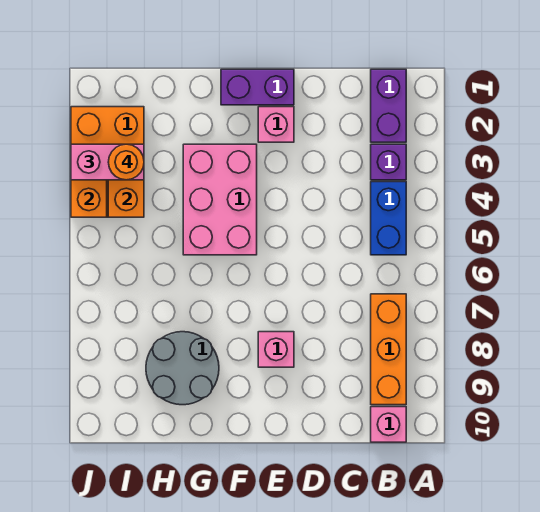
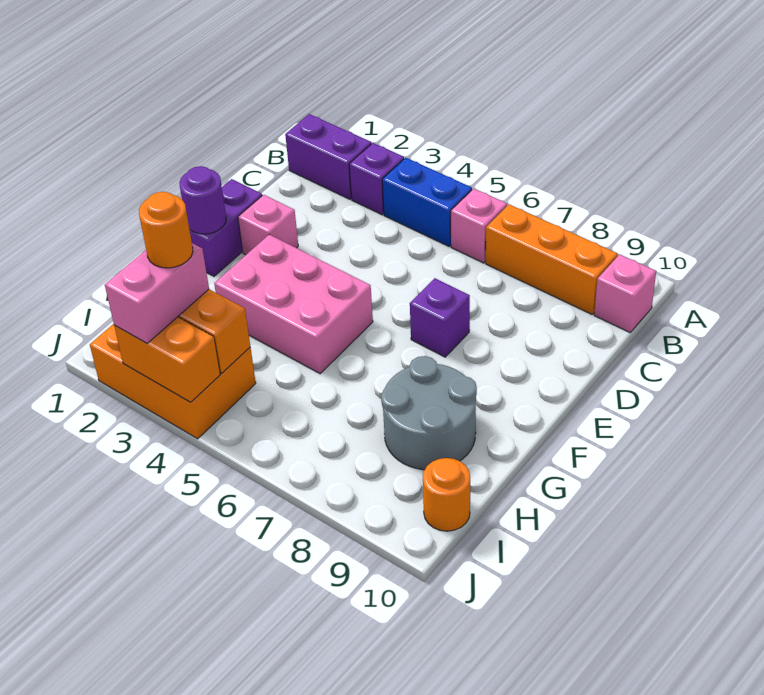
none -> purple brick E7 level 1
pink brick E8 level 1 -> pink brick B6 level 1
none -> purple round brick F1 level 2
none -> orange round brick I10 level 1

